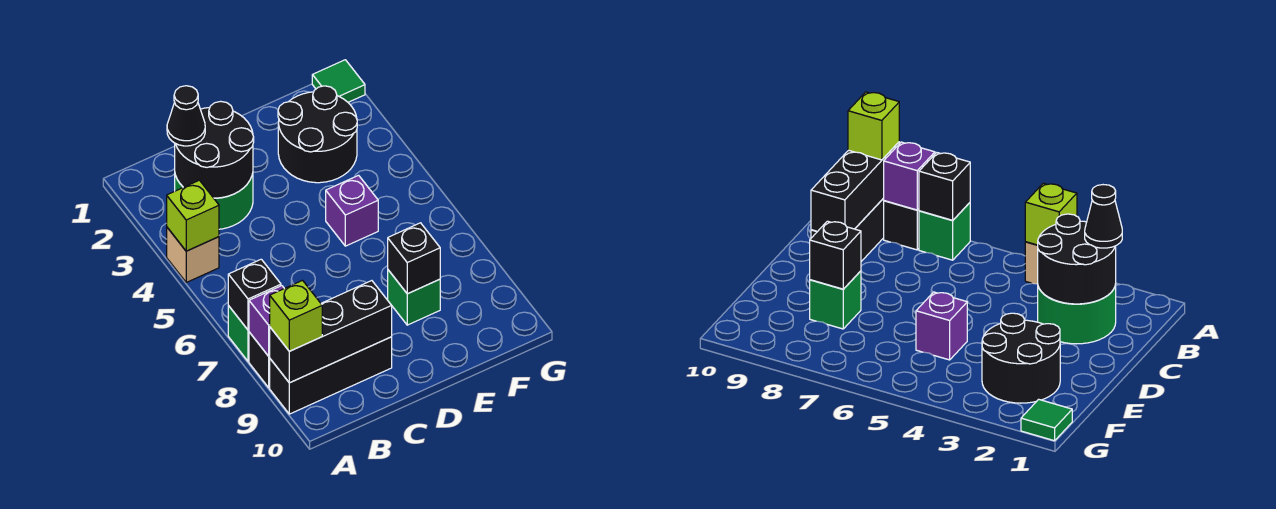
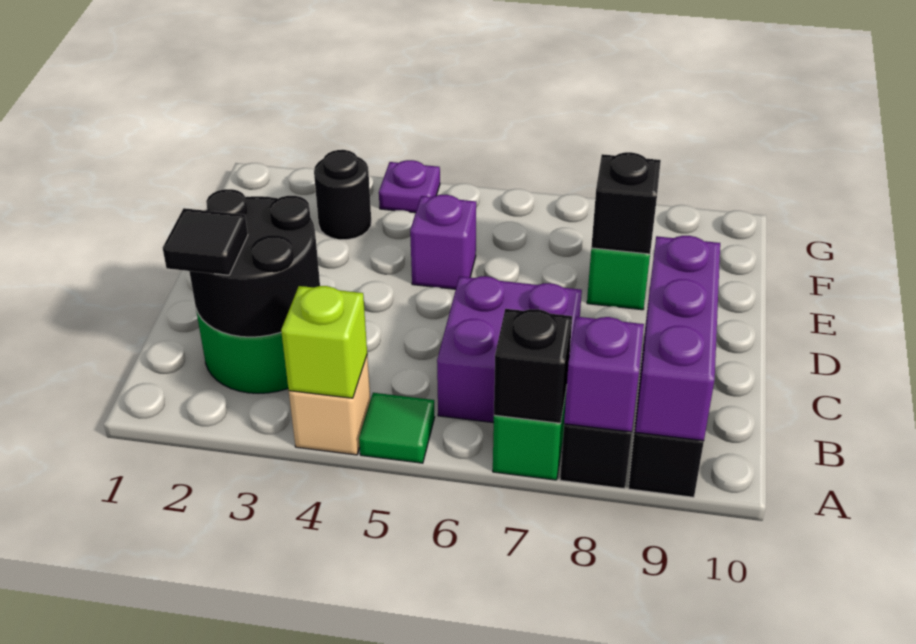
black brick A9:C9 level 2 -> purple brick A9:C9 level 2
lime brick A9 level 3 -> none
black cone B2 level 3 -> black tile B2 level 3
none -> purple brick B6:C7 level 1
black round brick E2:F3 level 1 -> black round brick F3 level 1
green tile G1 level 1 -> green tile A5 level 1
none -> purple plate G4 level 1

